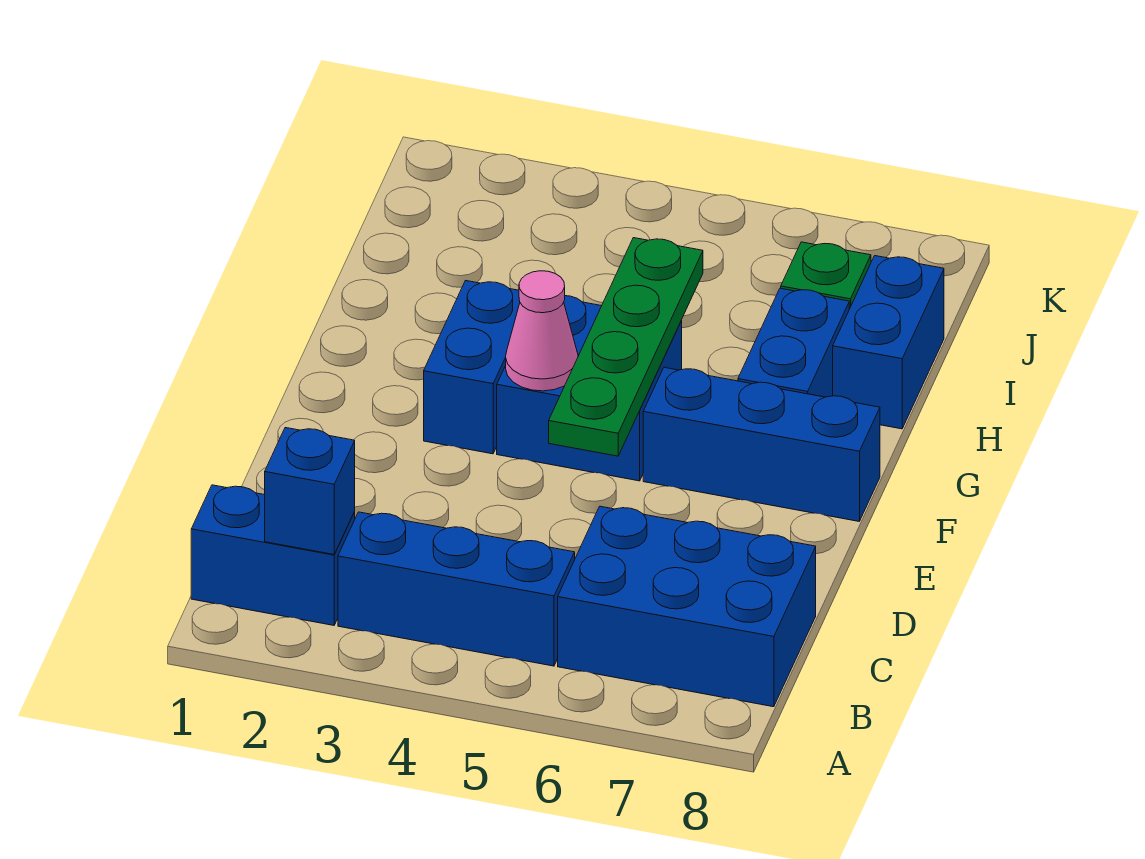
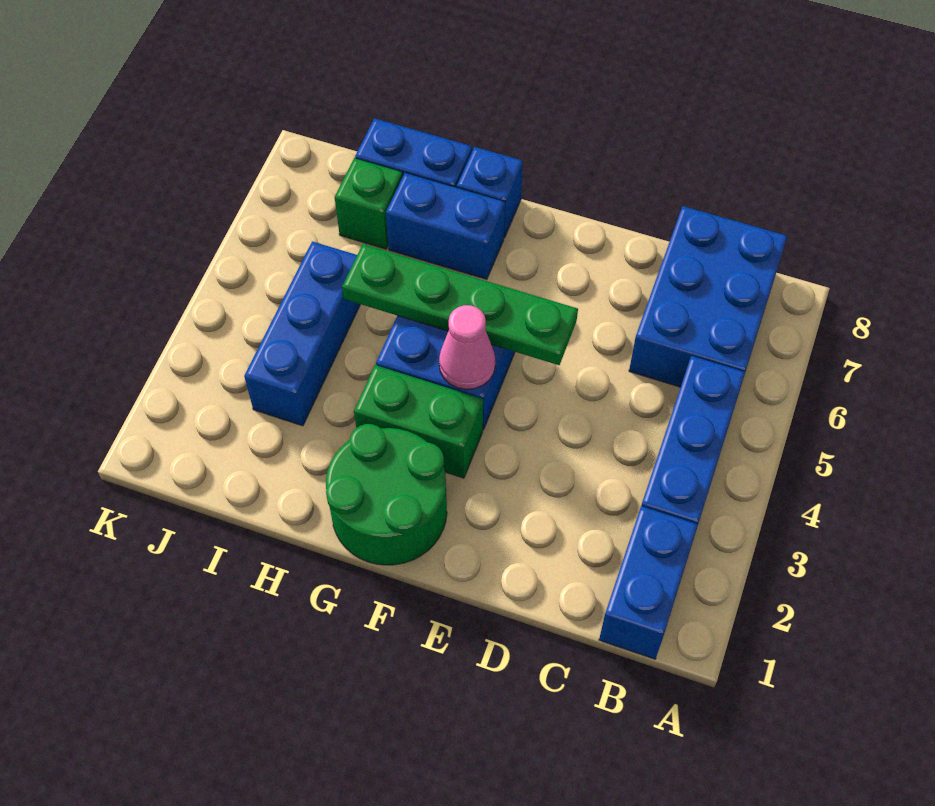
blue brick B2 level 2 -> blue brick G8 level 1
none -> green round brick F1:G2 level 1
blue brick F3:G3 level 1 -> green brick F3:G3 level 1
blue brick F6:F8 level 1 -> blue brick I3:I5 level 1

